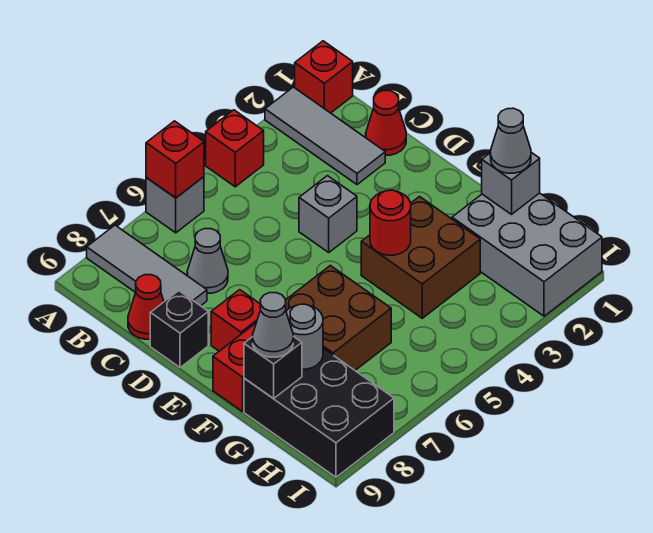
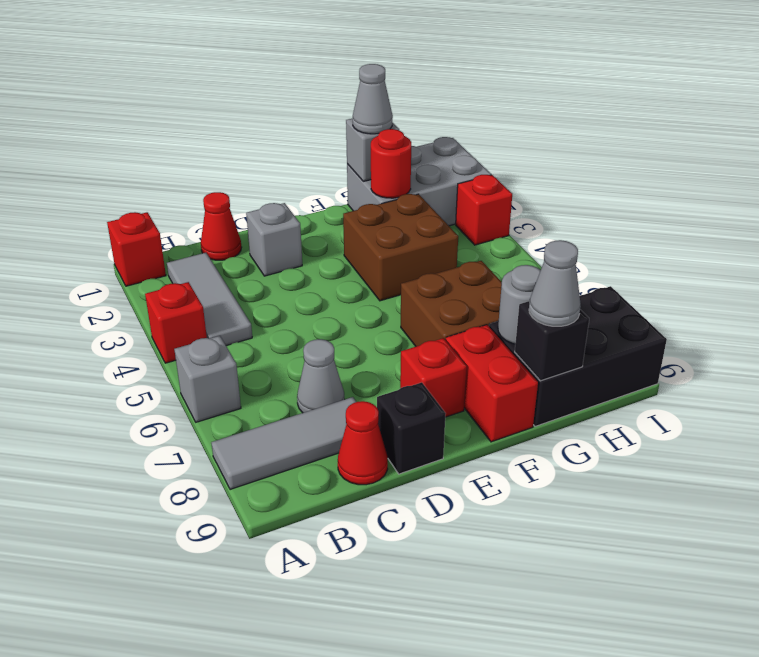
grey tile A2:C2 level 1 -> grey tile B2:B4 level 1
red brick A6 level 2 -> red brick I3 level 1
grey brick D4 level 1 -> grey brick D2 level 1
red round brick F4 level 2 -> red round brick G2 level 2

